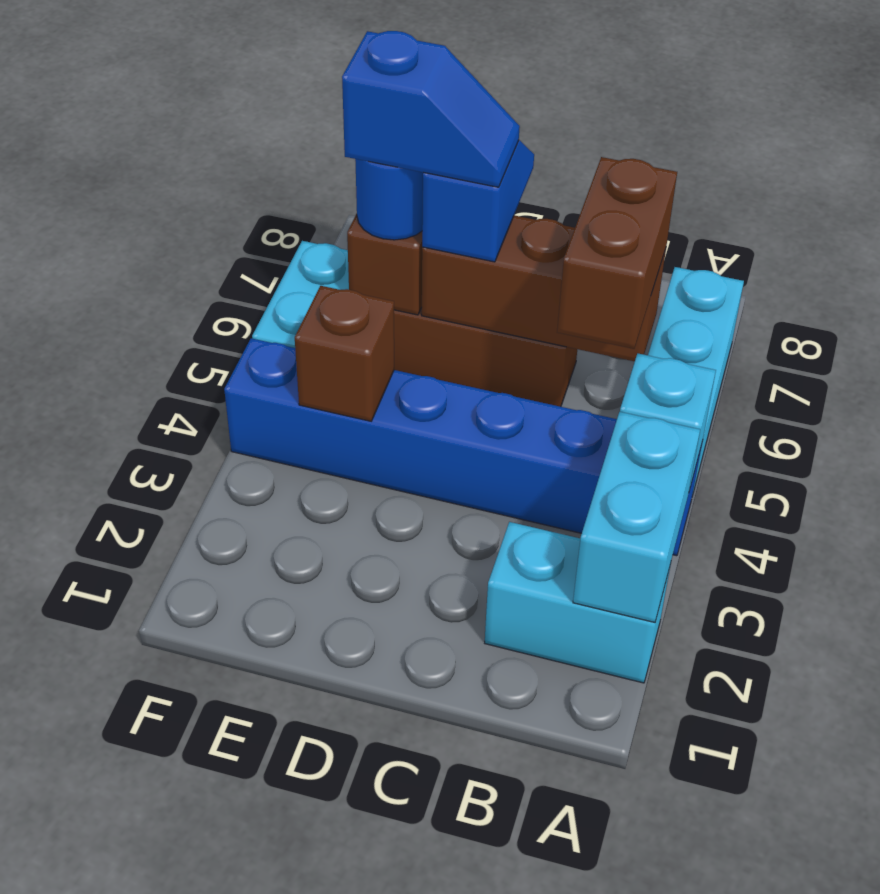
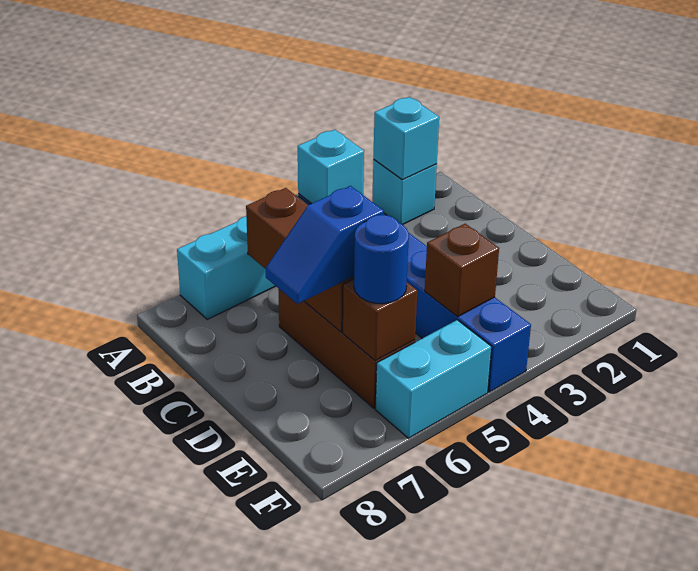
cyan brick A2:B2 level 1 -> cyan brick A2 level 1
cyan brick A2:A3 level 2 -> cyan brick A2 level 2
brown brick B5:B6 level 3 -> none
blue slope D6:E6 level 4 top E -> none

